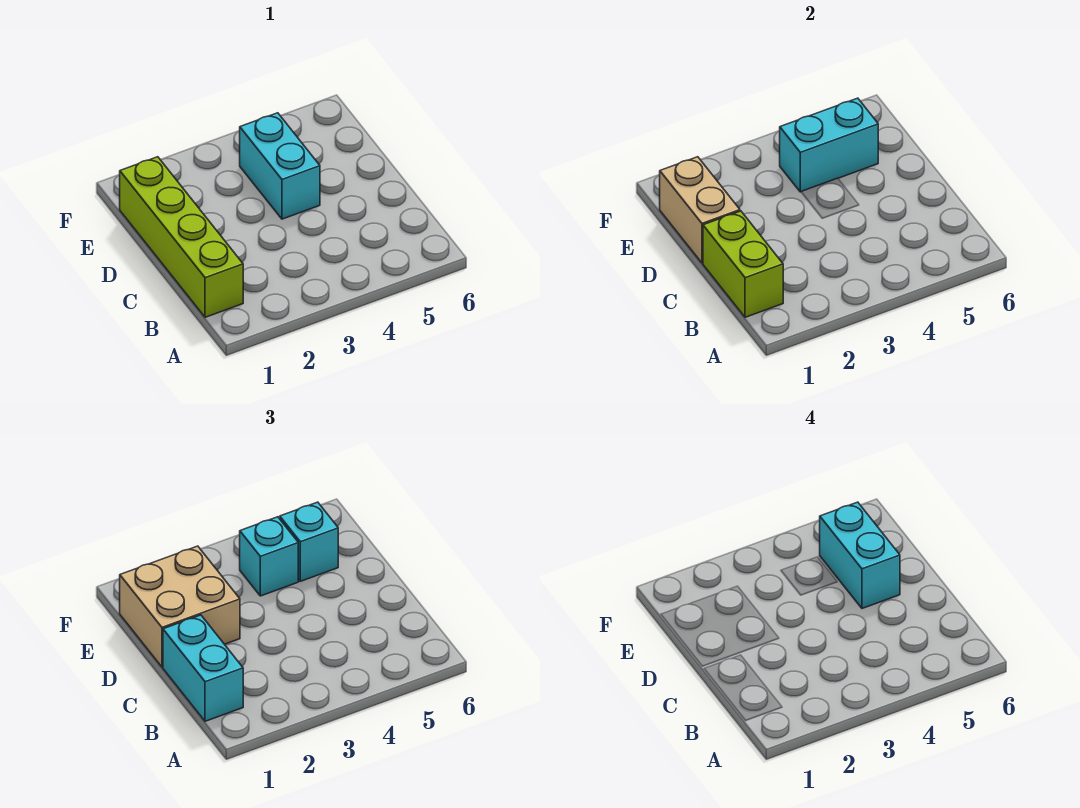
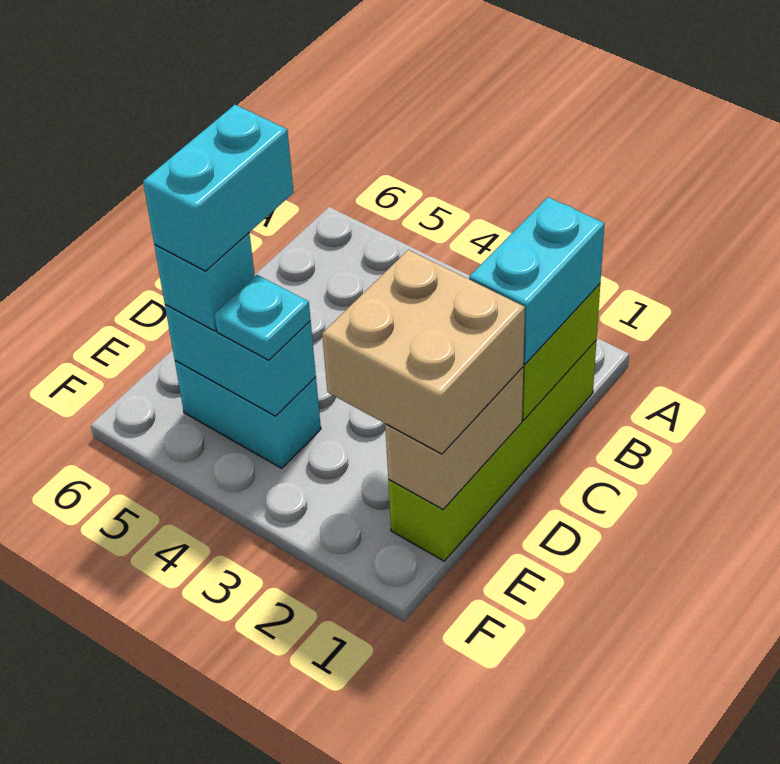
cyan brick D4:E4 level 1 -> cyan brick E4:E5 level 1
cyan brick E4 level 3 -> cyan plate E4 level 3

